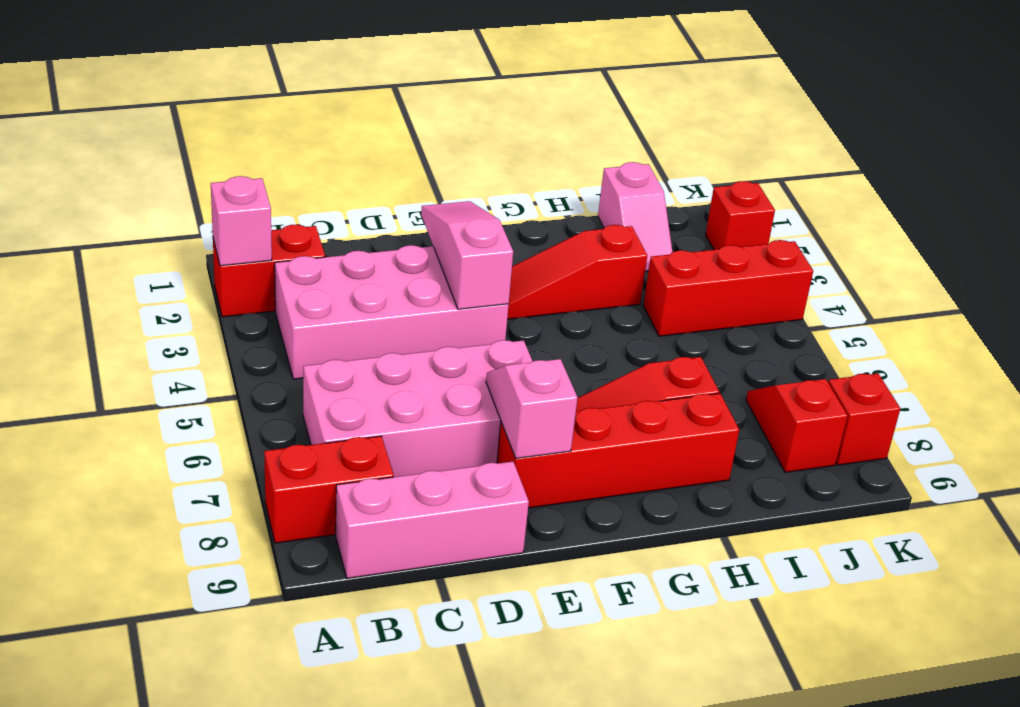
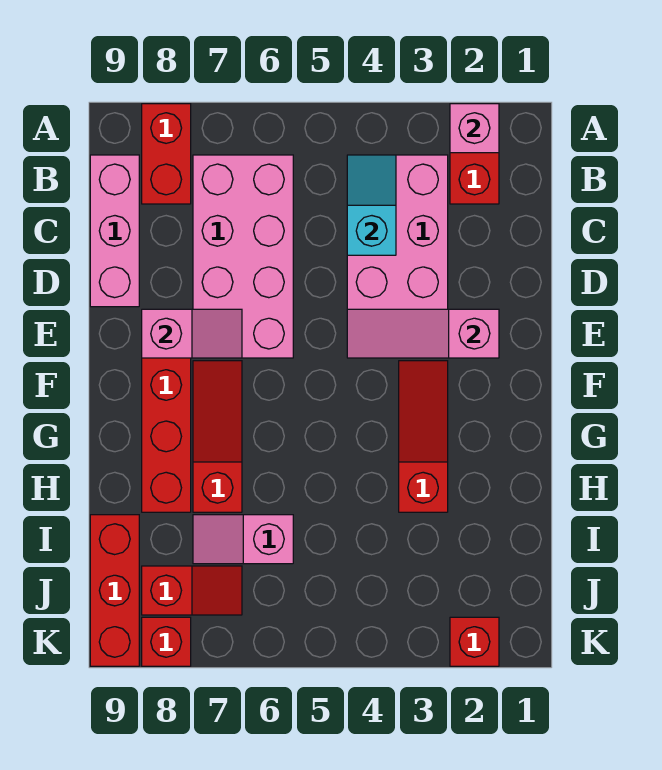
none -> cyan slope B4:C4 level 2 top C
pink slope E2:E4 level 2 top 4 -> pink slope E2:E4 level 2 top 2
pink slope I1:I2 level 1 top 1 -> pink slope I6:I7 level 1 top 6
red brick I4:K4 level 1 -> red brick I9:K9 level 1

